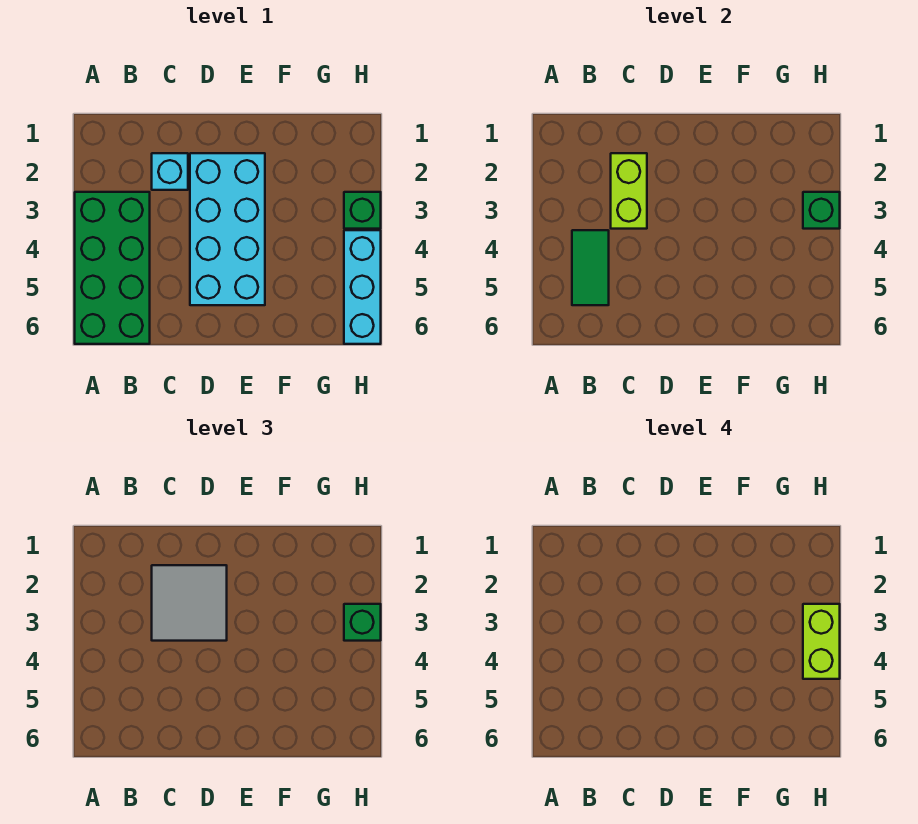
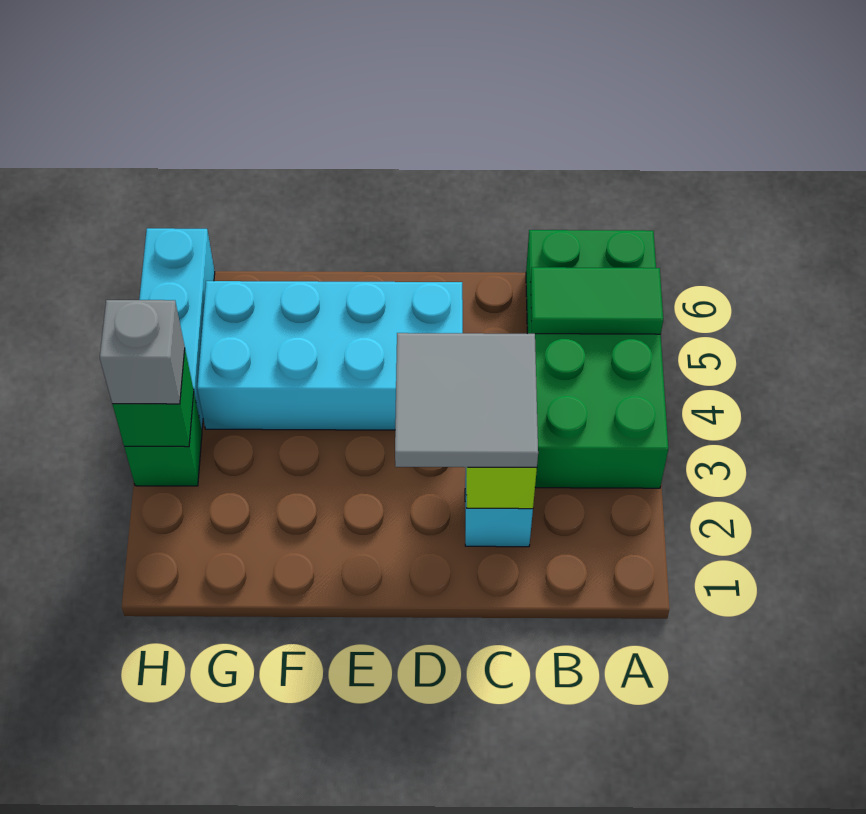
green tile B4:B5 level 2 -> green tile A5:B5 level 2
cyan brick D2:E5 level 1 -> cyan brick D4:G5 level 1
green brick H3 level 3 -> grey brick H3 level 3
lime brick H3:H4 level 4 -> none

